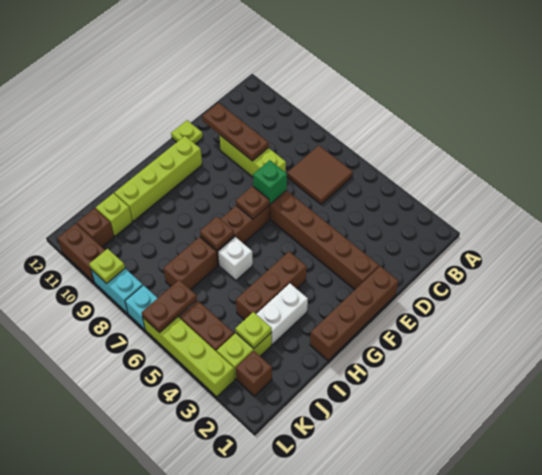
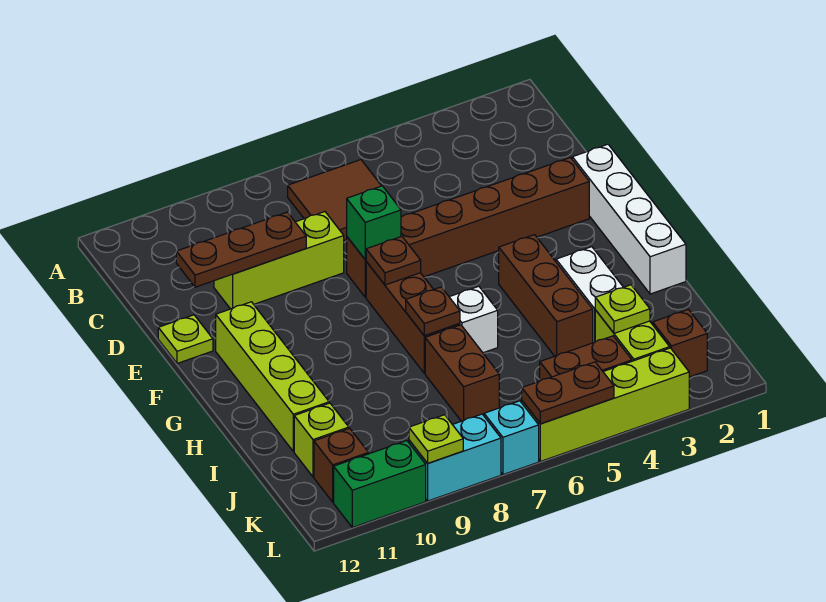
brown brick E1:H1 level 1 -> white brick E1:H1 level 1
brown plate K6:L6 level 2 -> brown plate L5:L6 level 2
brown brick L10:L11 level 1 -> green brick L10:L11 level 1

